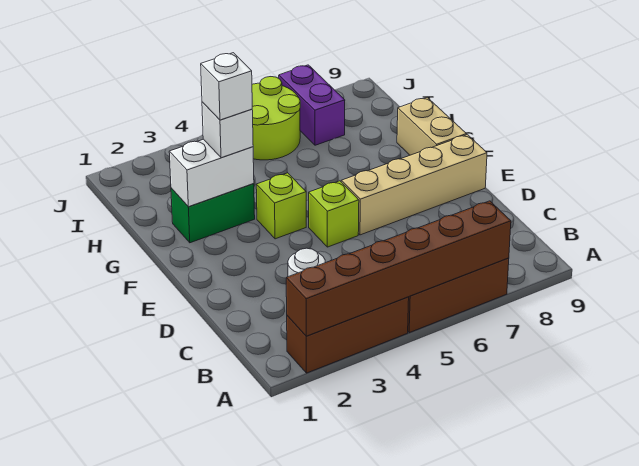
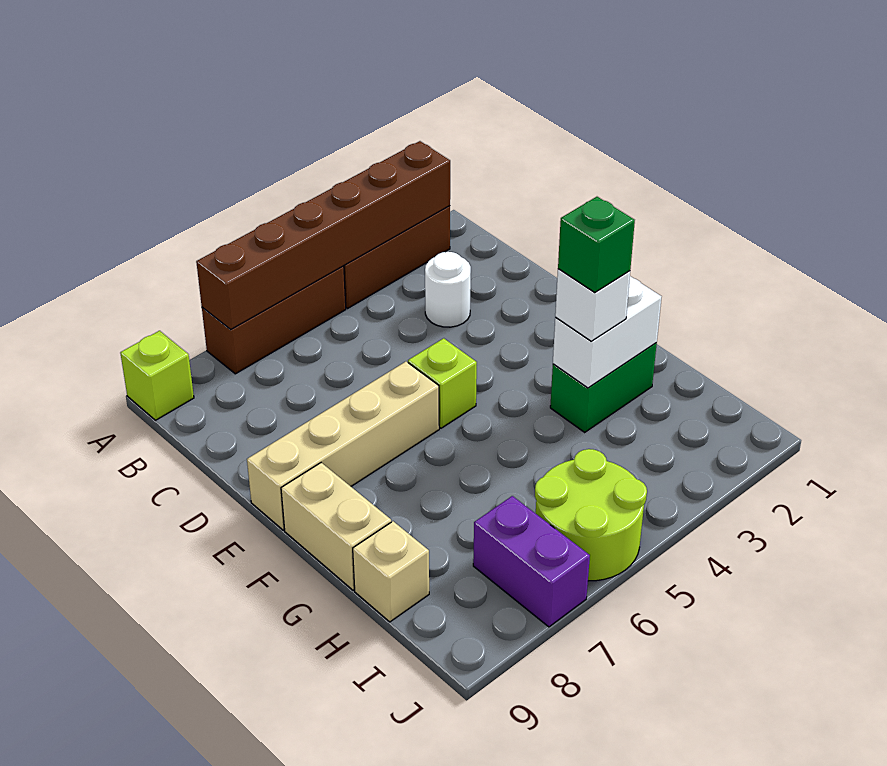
lime brick F4 level 1 -> lime brick A9 level 1
white brick G3 level 4 -> green brick G3 level 4
none -> tan brick H9 level 1

